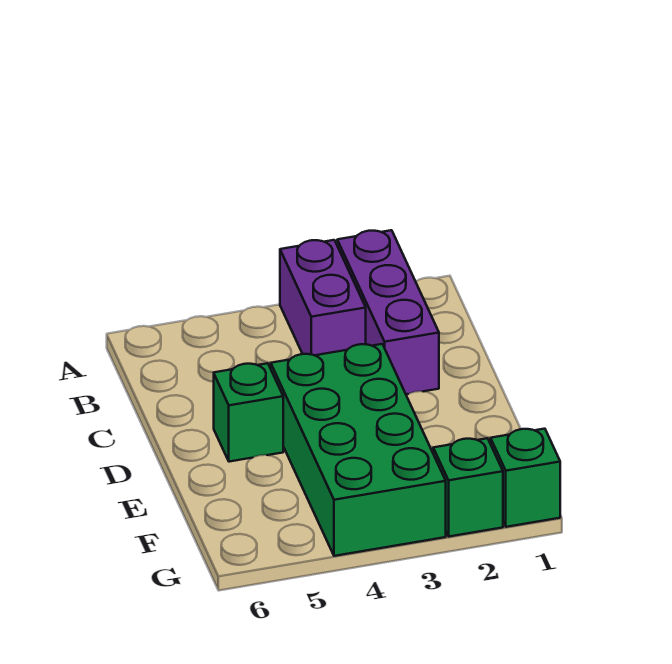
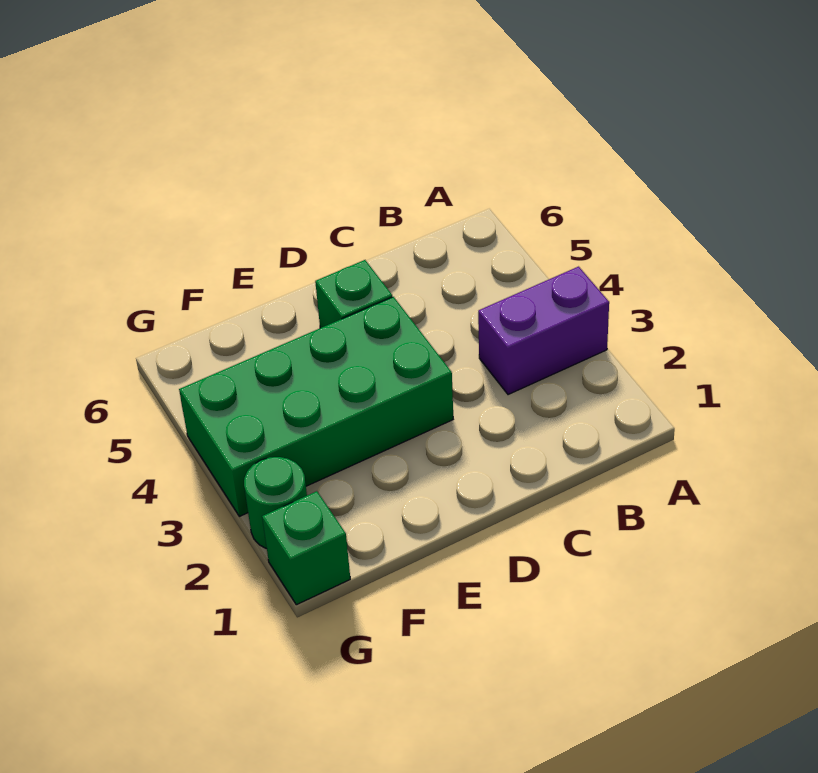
purple brick A2:C2 level 1 -> none
green brick G2 level 1 -> green round brick G2 level 1

